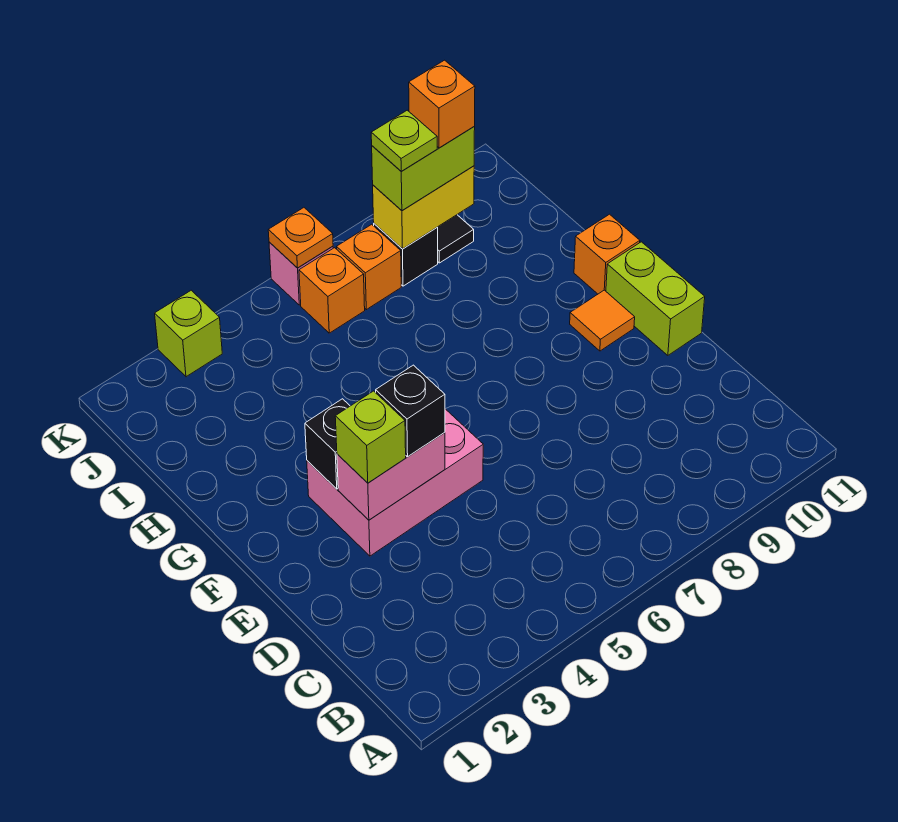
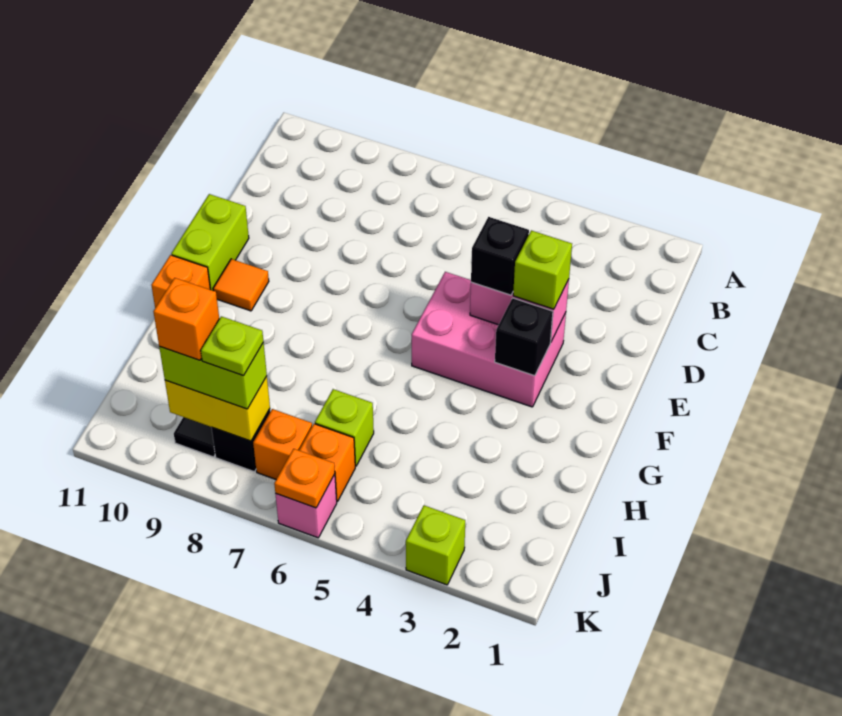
none -> lime brick I6 level 1

